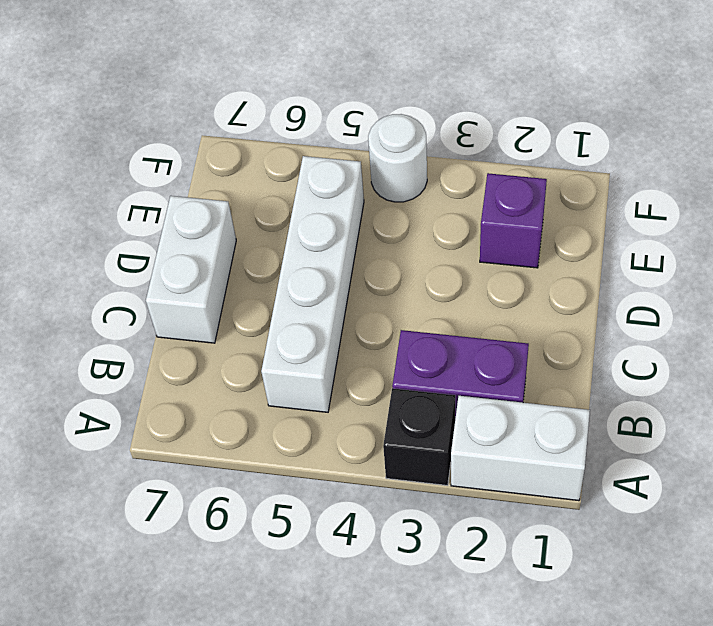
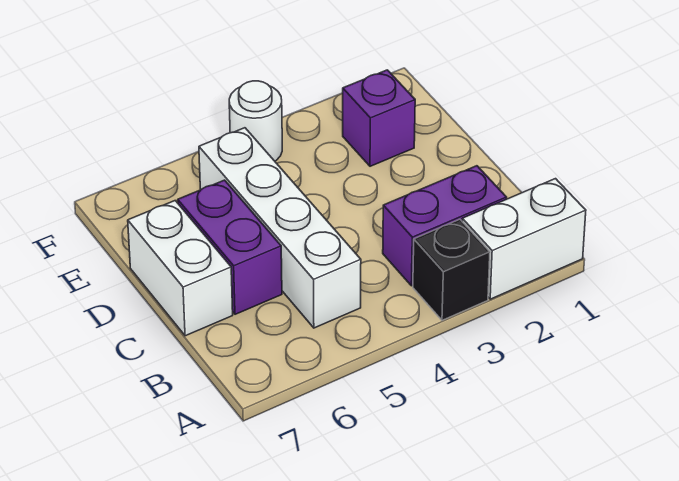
none -> purple brick C6:D6 level 1

